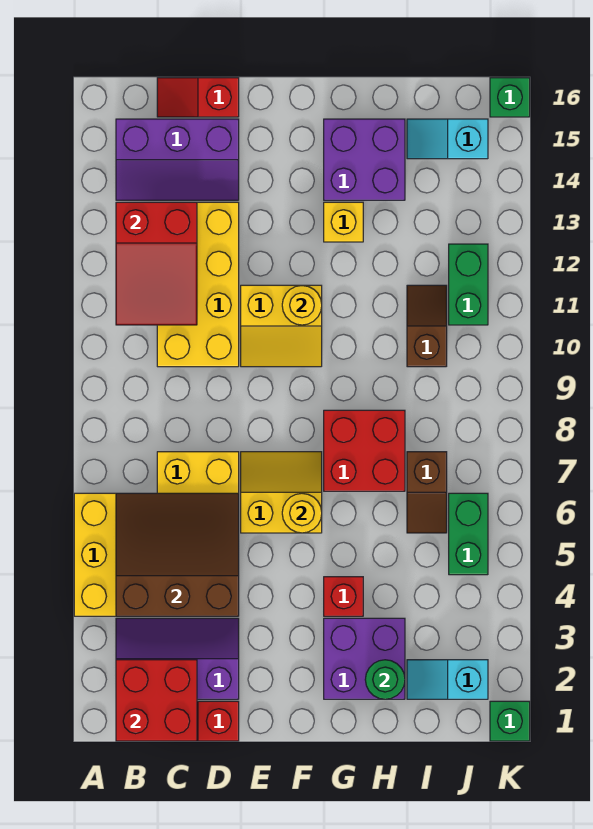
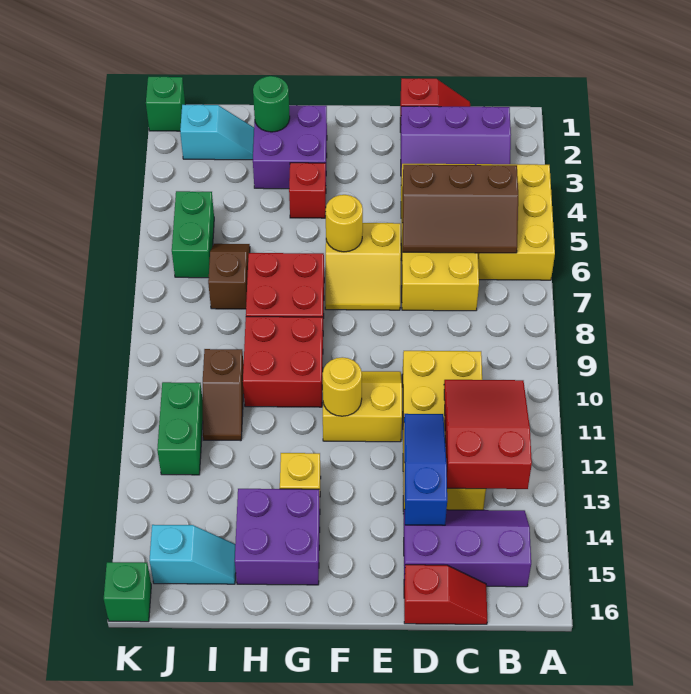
red brick B1:C2 level 2 -> red brick G9:H10 level 1
brown slope B4:D6 level 2 top 4 -> brown slope B5:D6 level 2 top 5
none -> blue slope D12:D14 level 2 top 14

